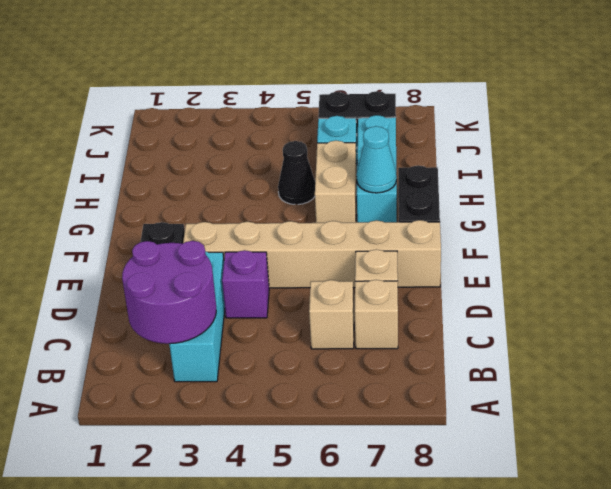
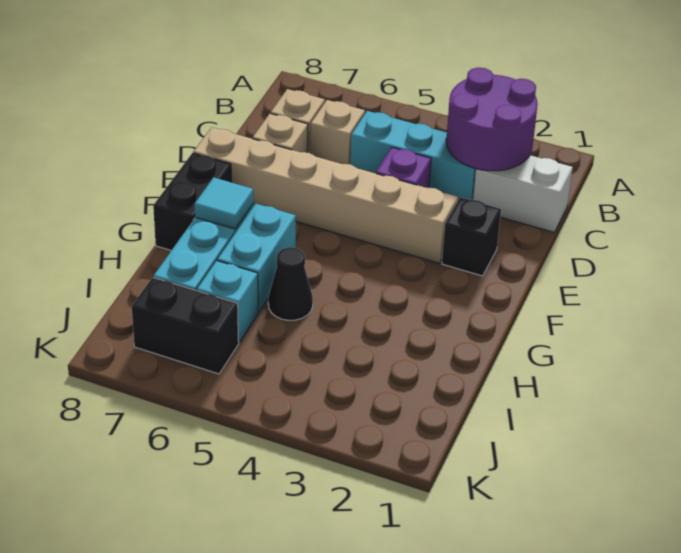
cyan brick B3:D3 level 1 -> cyan brick C3:C5 level 1
none -> white brick C1:C2 level 1
tan brick G6:H6 level 1 -> cyan brick G6:H6 level 1
cyan cone G7 level 2 -> cyan tile G7 level 2

